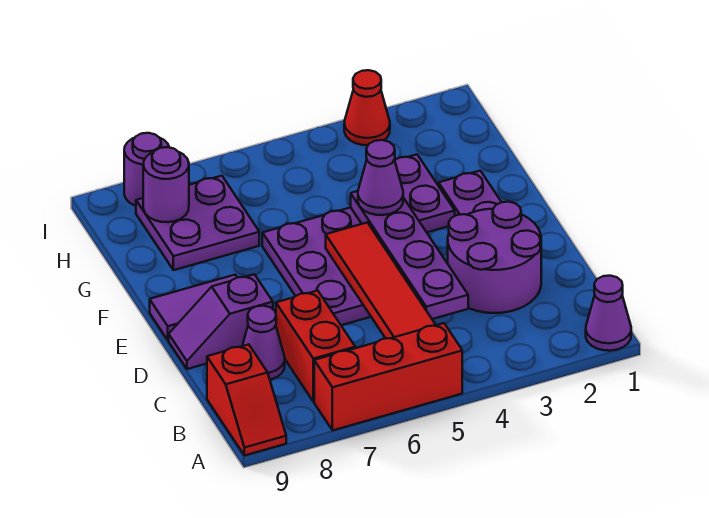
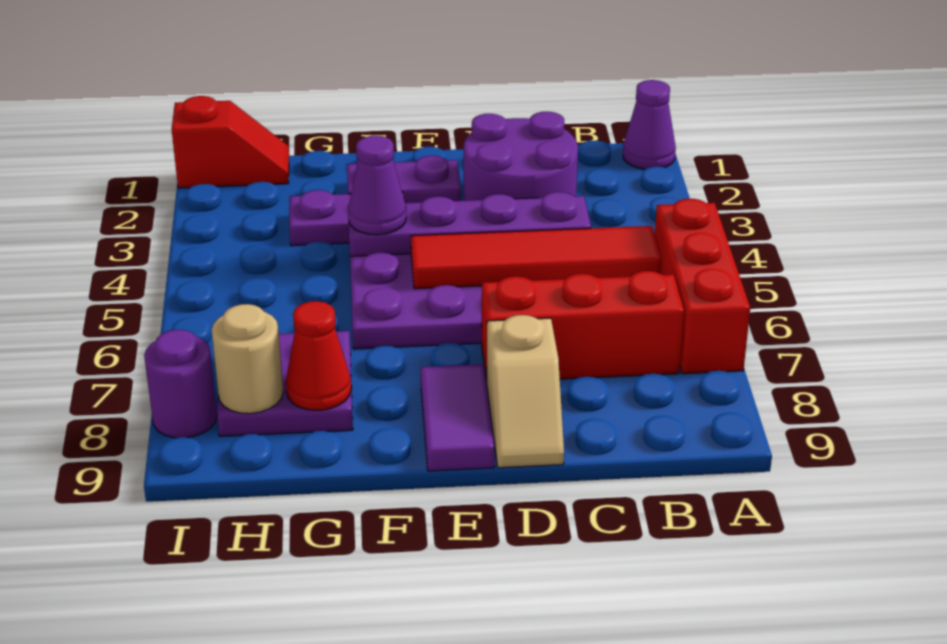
red slope A9:B9 level 1 top B -> red slope H1:I1 level 1 top I
red brick B7:C7 level 1 -> red brick B7:D7 level 1
purple cone C8 level 1 -> none
purple slope D8:D9 level 1 top 8 -> tan slope D8:D9 level 1 top 8
purple round brick H8 level 2 -> tan round brick H8 level 2
red cone I3 level 1 -> red cone G8 level 2

